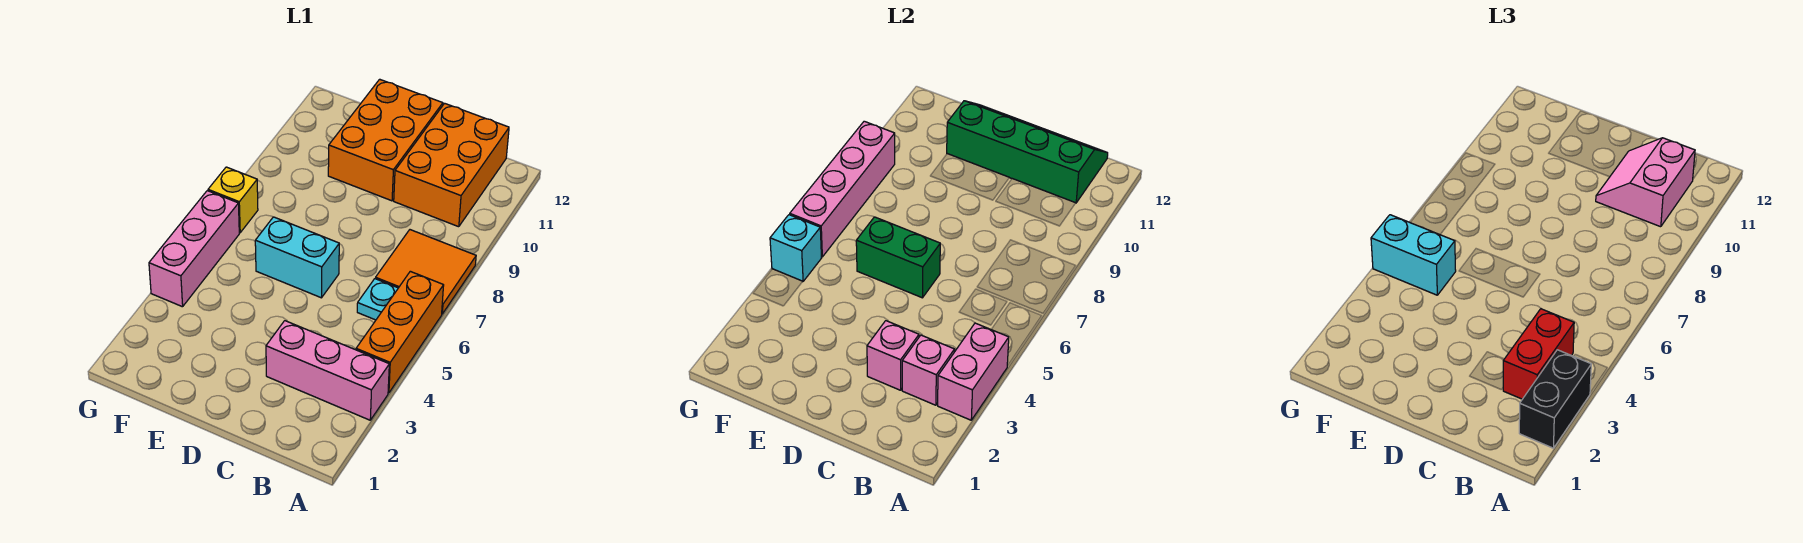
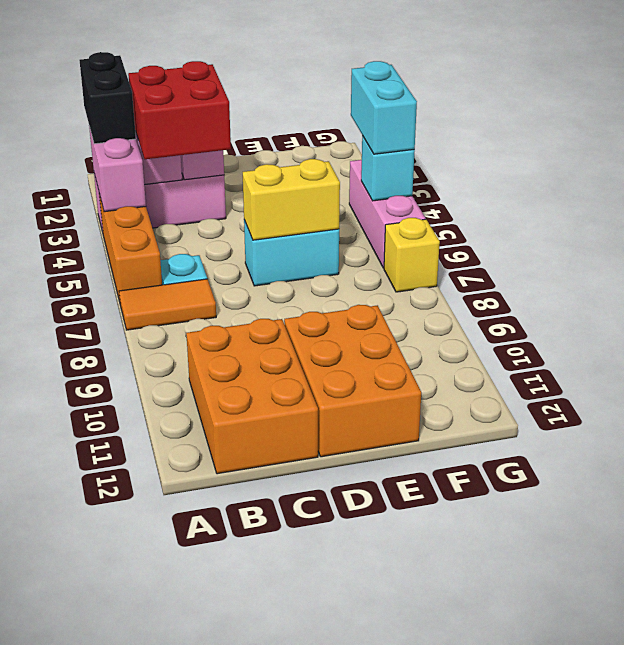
orange tile A7:B8 level 1 -> orange tile A7:B7 level 1
red brick B3:B4 level 3 -> red brick B3:C4 level 3
pink slope B10:C11 level 3 top B -> none
green slope B11:E12 level 2 top 11 -> none
green brick D6:E6 level 2 -> yellow brick D6:E6 level 2
cyan brick F5:G5 level 3 -> cyan brick G4:G5 level 3
pink brick G6:G9 level 2 -> none

